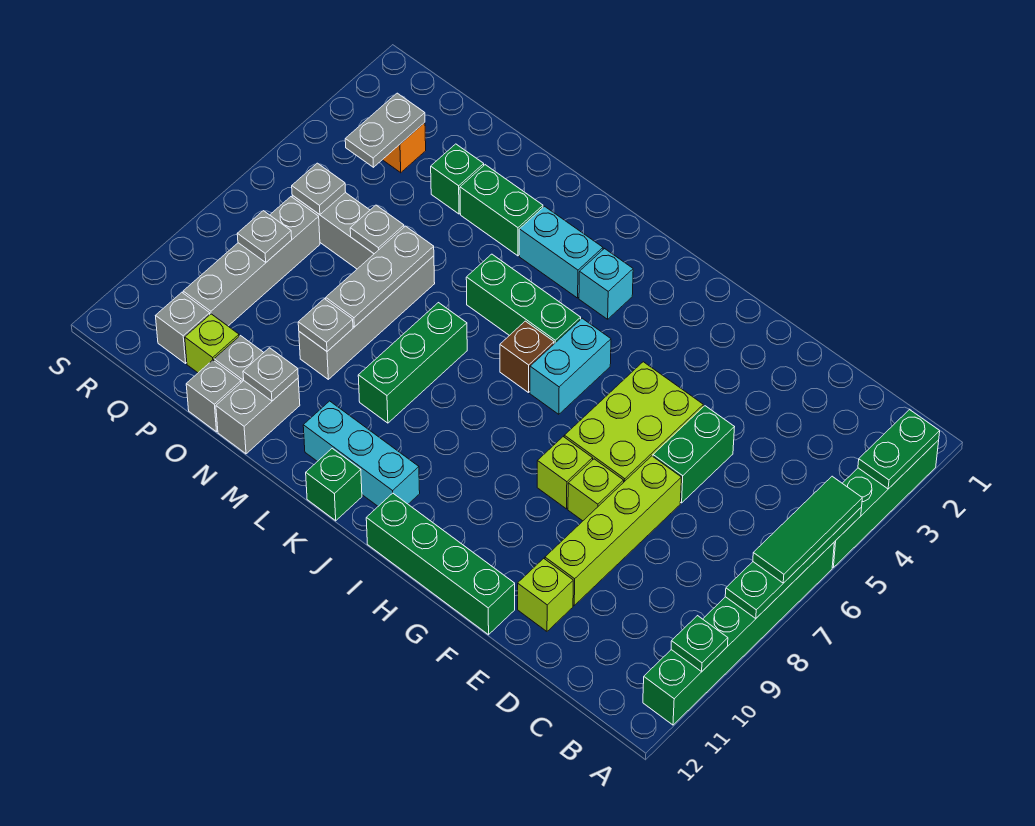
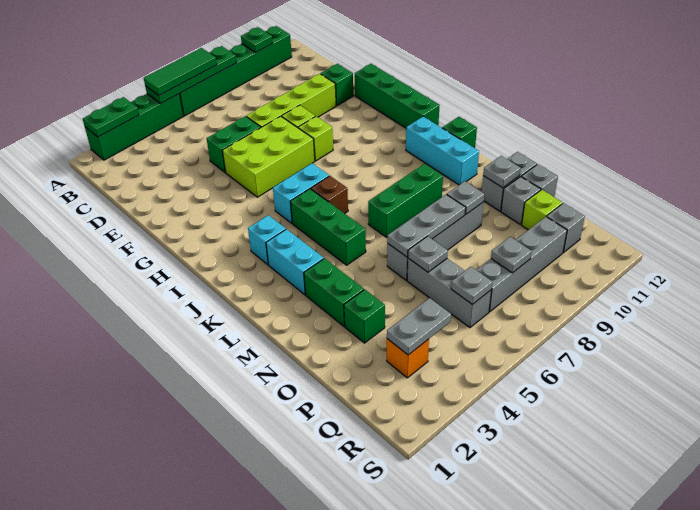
lime brick E11 level 1 -> green brick E11 level 1

